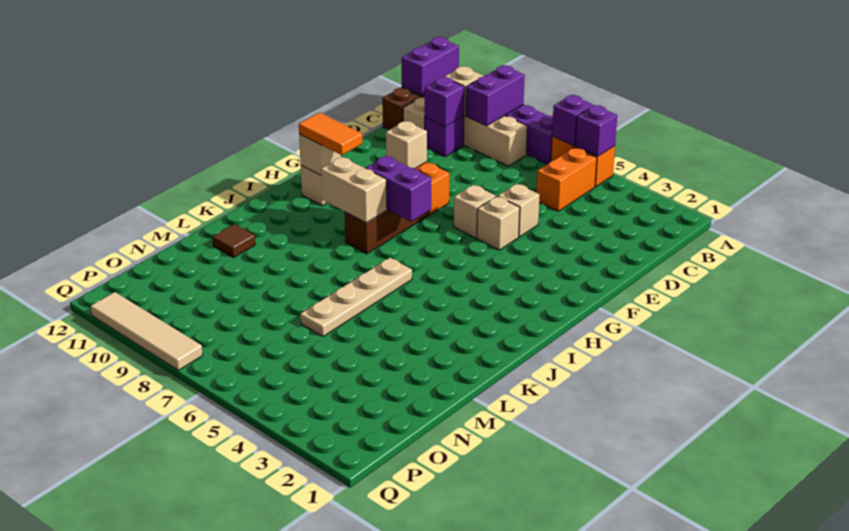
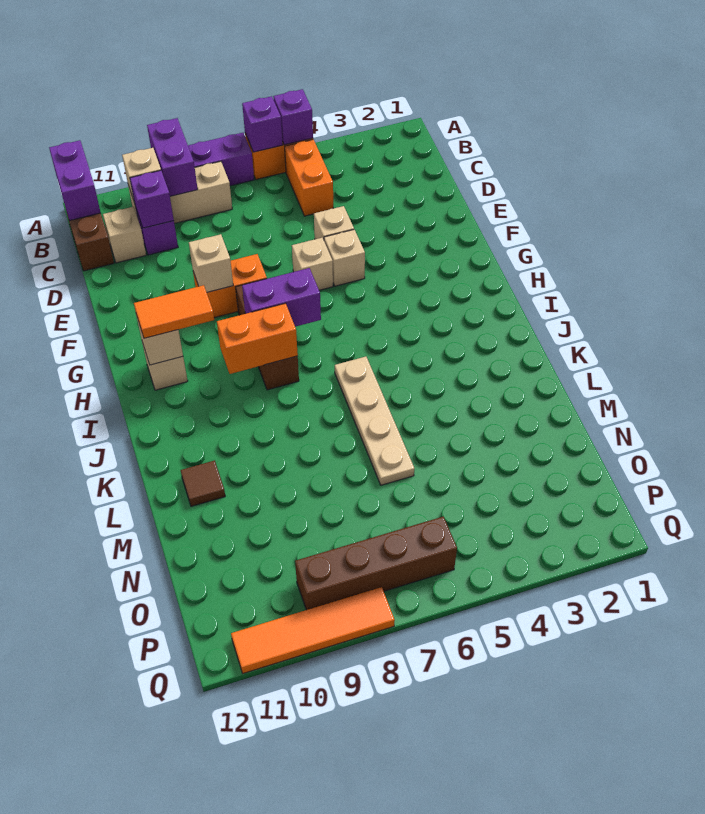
tan brick I8:I9 level 2 -> orange brick I8:I9 level 2
none -> brown brick P6:P9 level 1
tan tile Q8:Q11 level 1 -> orange tile Q8:Q11 level 1

